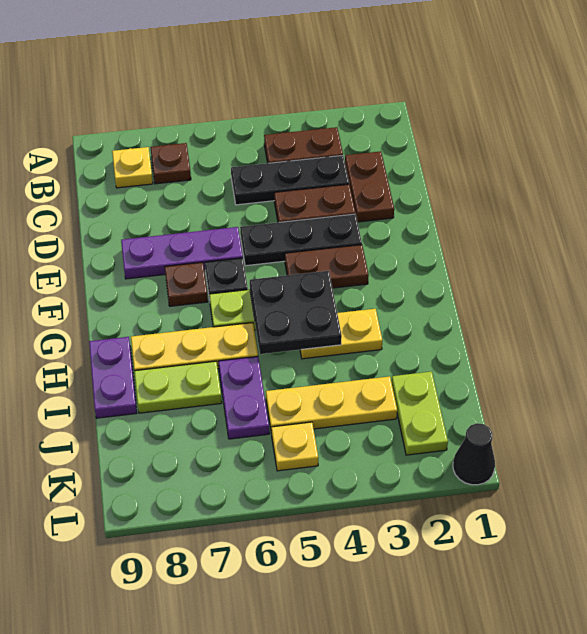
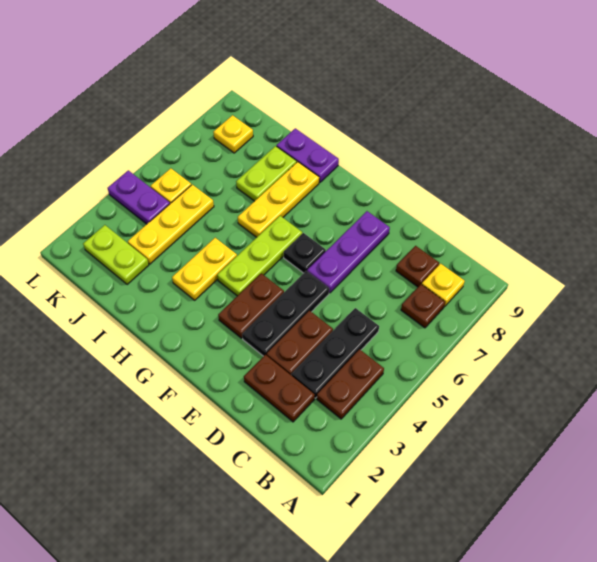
brown plate F7 level 1 -> brown plate C8 level 1
black plate G4:H5 level 2 -> none
purple plate I6:J6 level 1 -> purple plate K4:L4 level 1
none -> yellow plate K8 level 1
black cone L1 level 1 -> none

